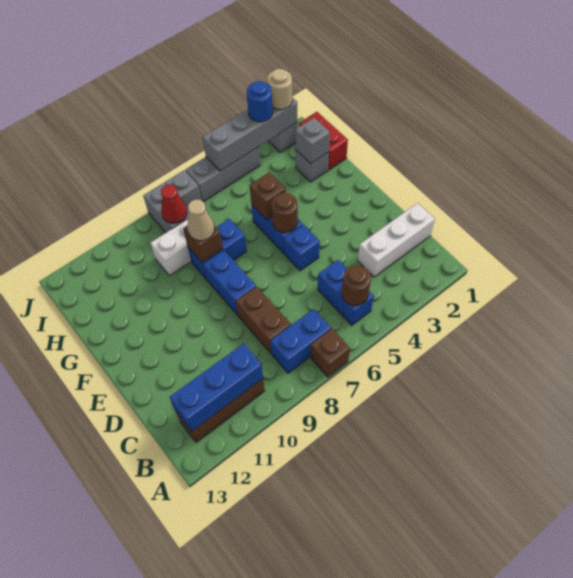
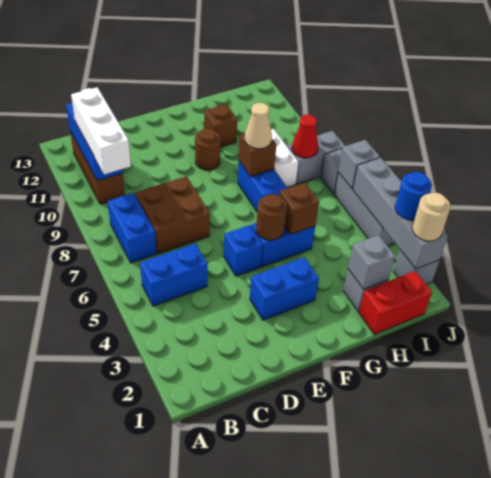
brown brick A7 level 1 -> brown brick G11 level 1
brown round brick B5 level 2 -> brown round brick F10 level 1
white brick C1:C3 level 1 -> white brick B9:B11 level 3
brown brick C8:D8 level 1 -> brown brick C7:D8 level 1
blue brick E8:F8 level 1 -> blue brick E3:F3 level 1
none -> grey brick J6 level 2

